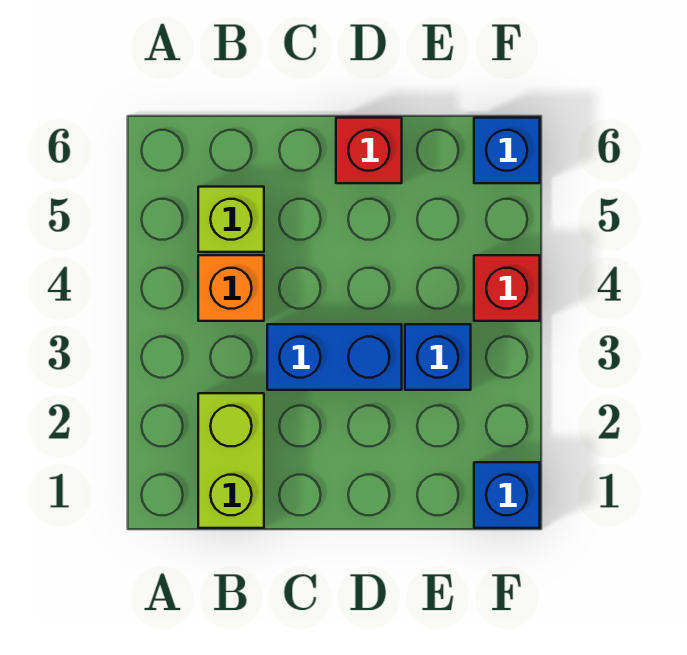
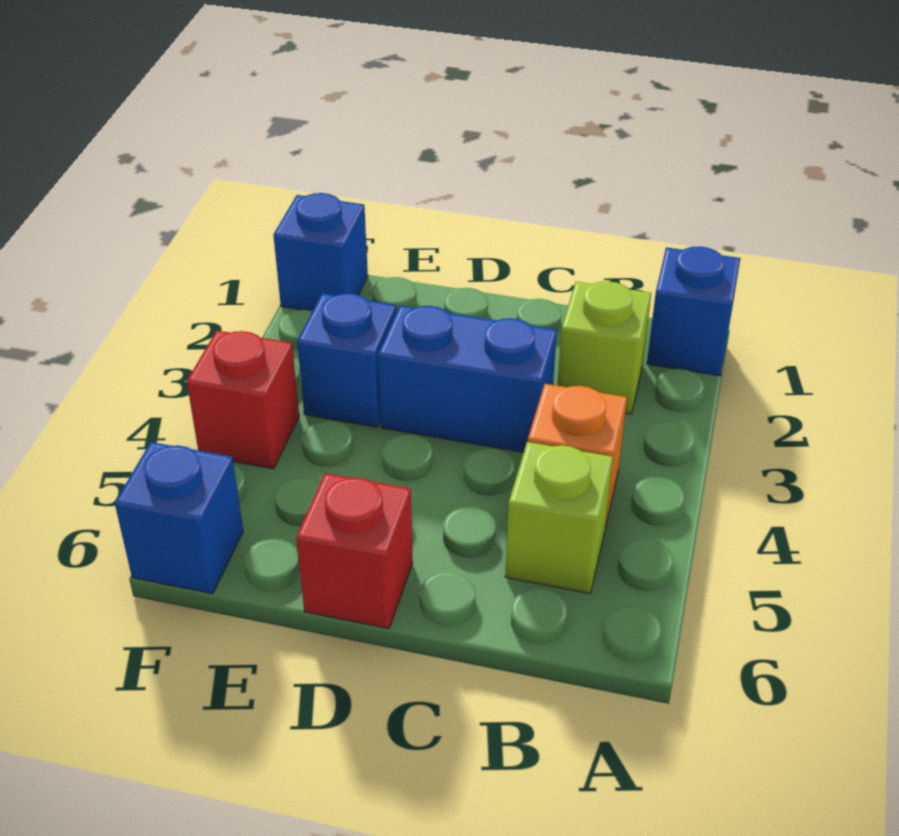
none -> blue brick A1 level 1
lime brick B1:B2 level 1 -> lime brick B2 level 1

